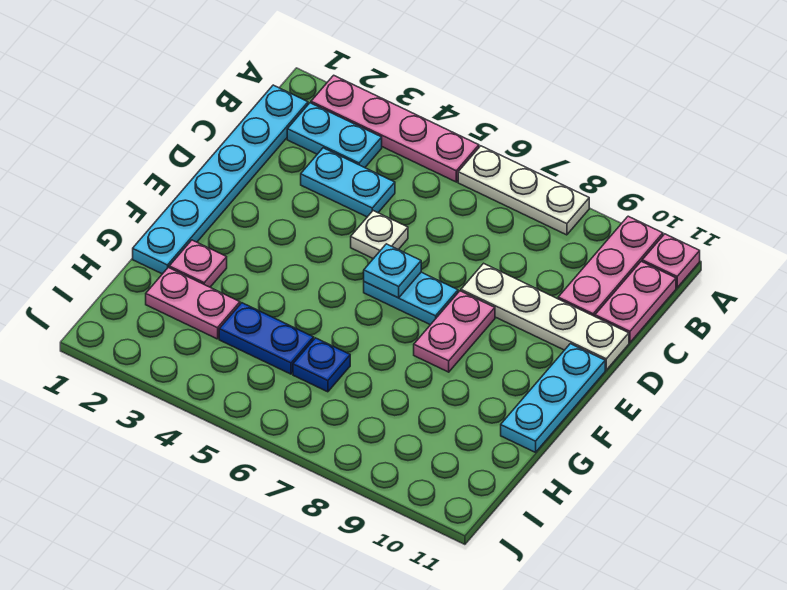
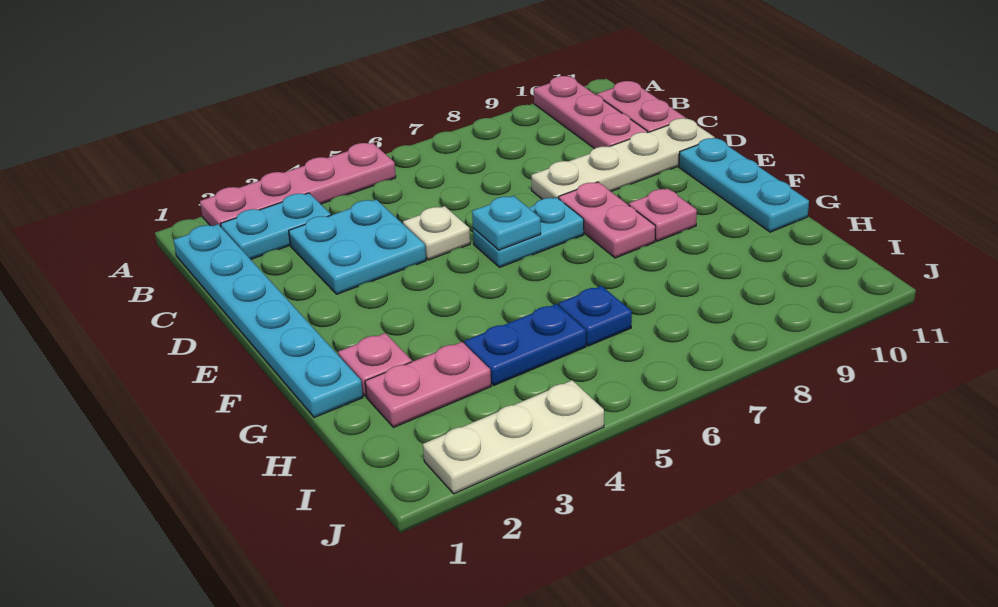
white plate A6:A8 level 1 -> white plate J2:J4 level 1
pink plate A11 level 1 -> pink plate F9 level 1
cyan plate C3:C4 level 1 -> cyan plate C3:D4 level 1

